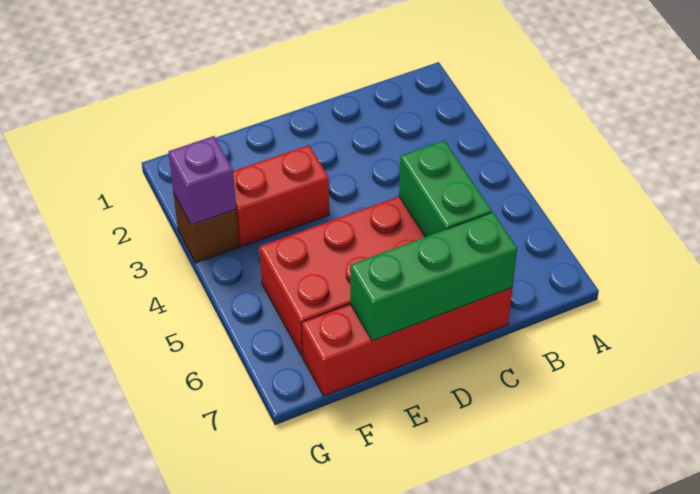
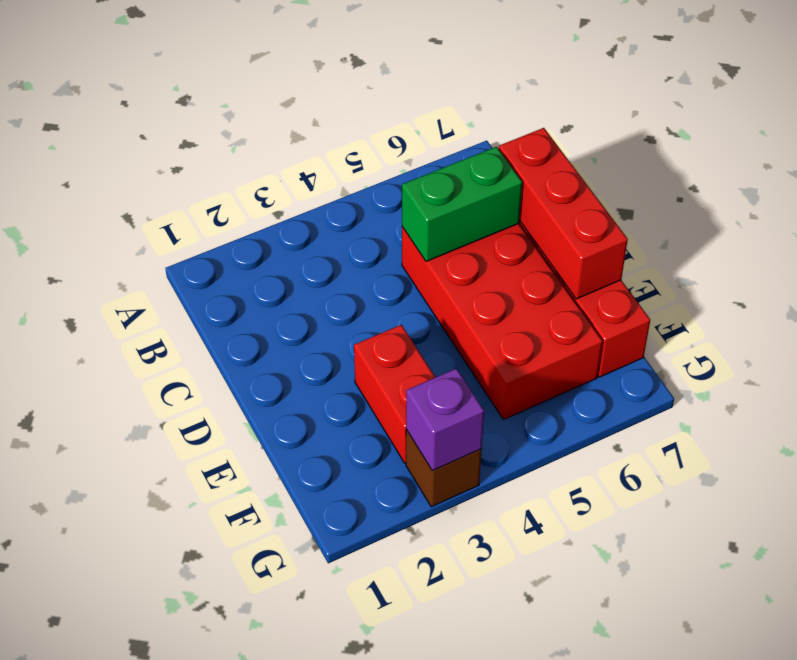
green brick C7:E7 level 2 -> red brick C7:E7 level 2

